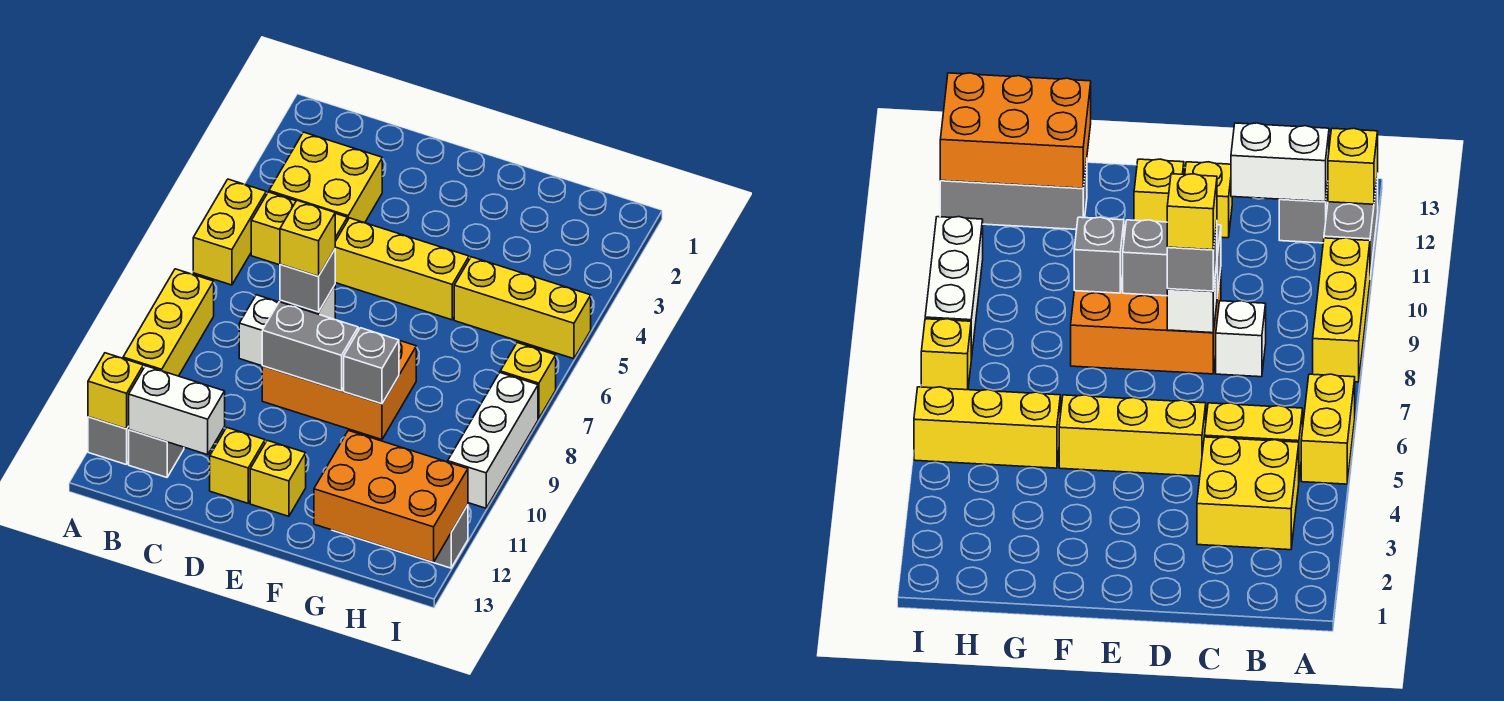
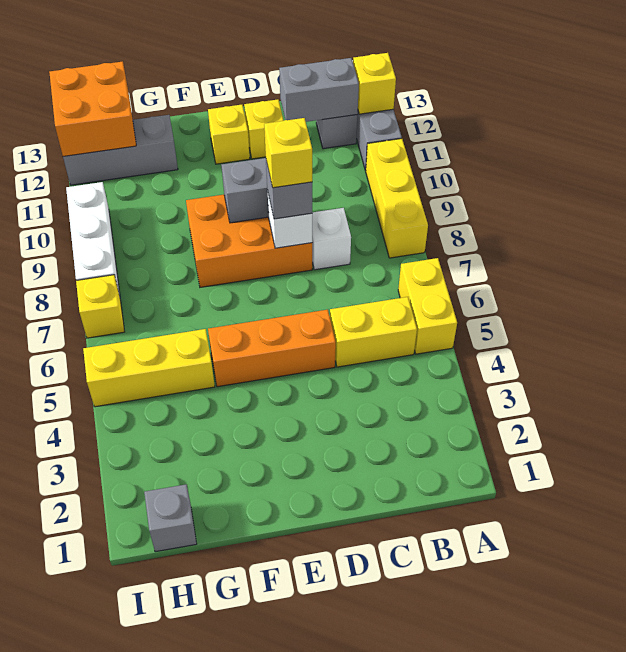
yellow brick B3:C4 level 1 -> none
white brick B12:C12 level 2 -> grey brick B12:C12 level 2
yellow brick D5:F5 level 1 -> orange brick D5:F5 level 1
grey brick F9 level 2 -> grey brick H1 level 1
orange brick G12:I13 level 2 -> orange brick H12:I13 level 2

